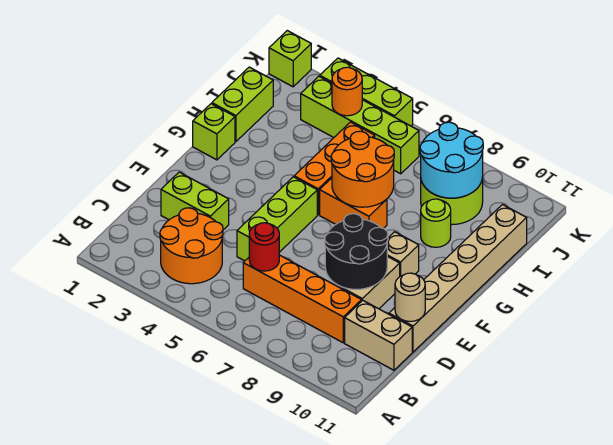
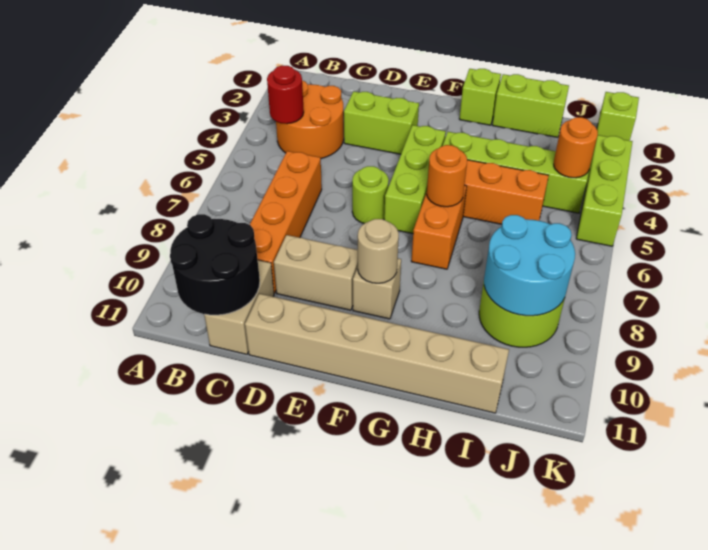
red round brick C6 level 2 -> red round brick B4 level 2
lime brick D2:D3 level 1 -> lime brick D3:E3 level 1
lime brick D5:F5 level 1 -> lime brick F4:F6 level 1
black round brick D8:E9 level 2 -> black round brick B10:C11 level 2
tan round brick D11 level 2 -> tan round brick F9 level 2
orange round brick G6:H7 level 2 -> orange round brick G6 level 2
lime round brick H9 level 1 -> lime round brick E6 level 1
lime brick J3:J6 level 1 -> lime brick G4:J4 level 1

